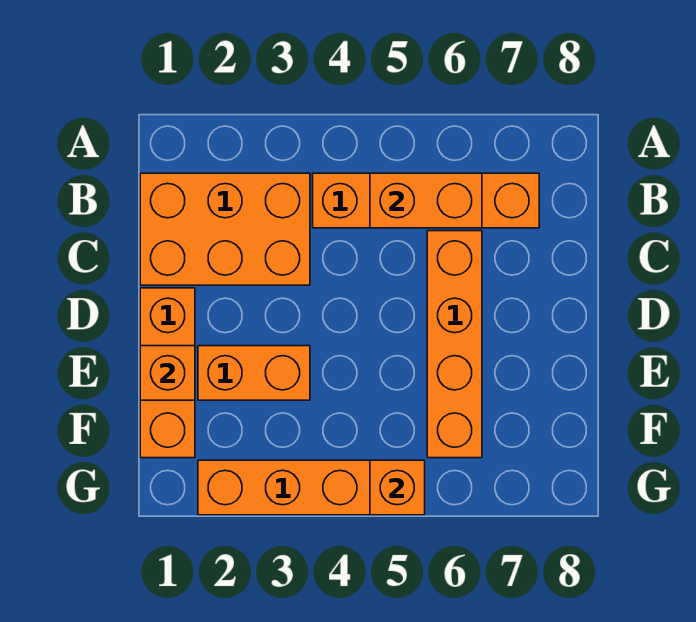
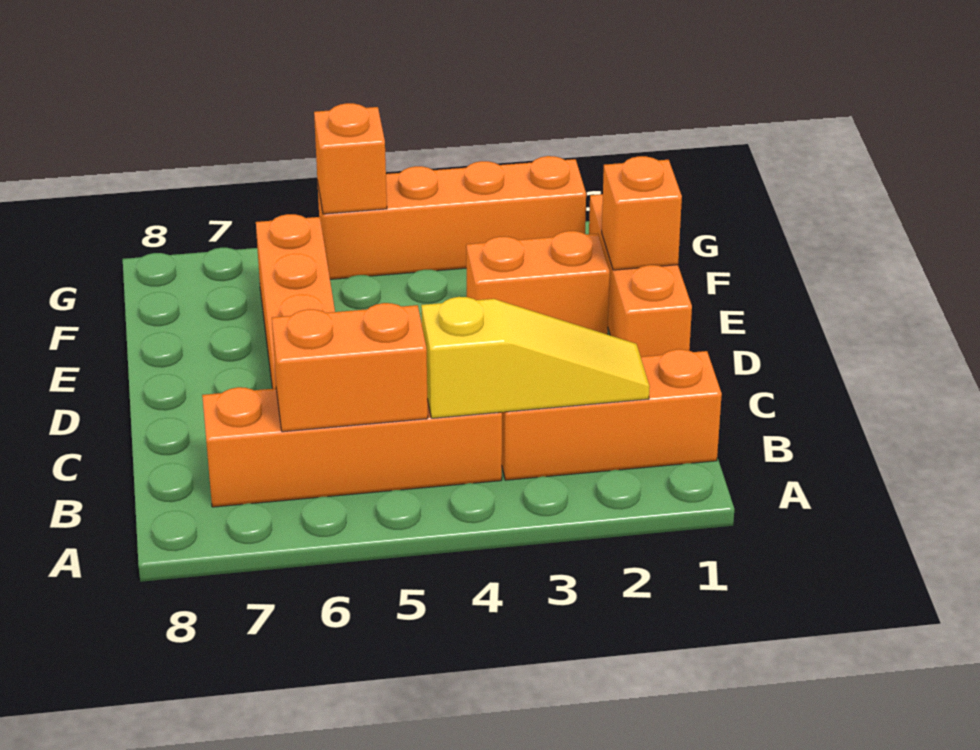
orange brick B1:C3 level 1 -> orange brick B1:B3 level 1
none -> yellow slope B2:B4 level 2 top 4

